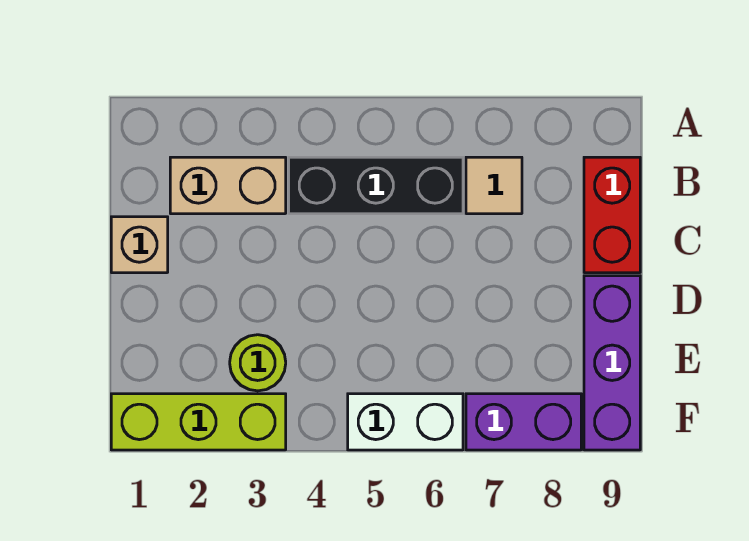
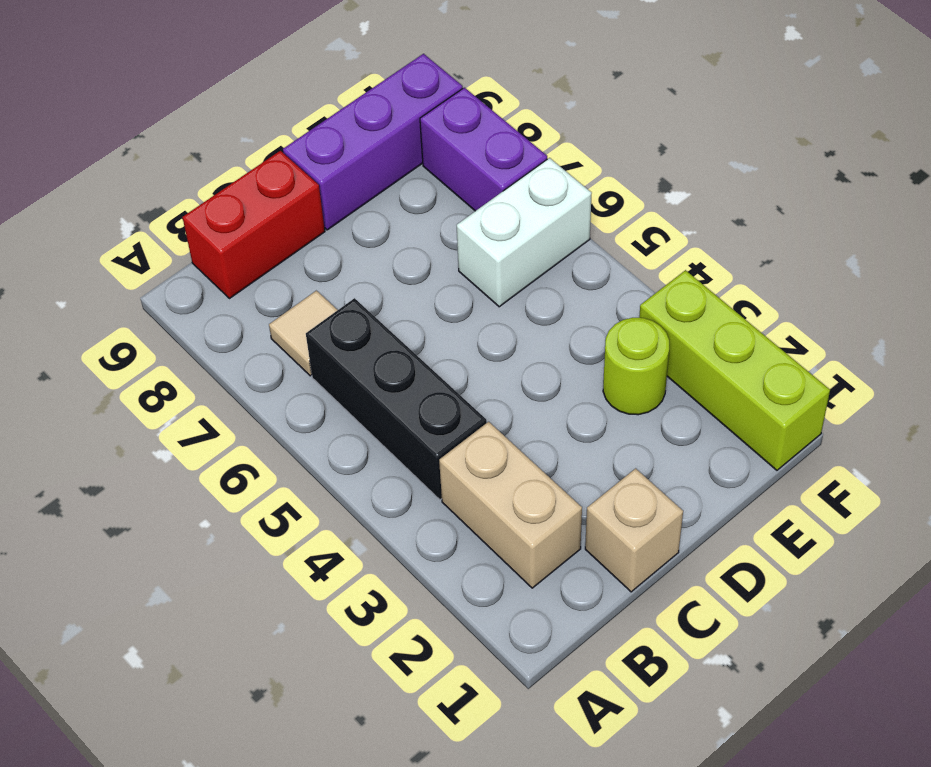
white brick F5:F6 level 1 -> white brick E6:F6 level 1

